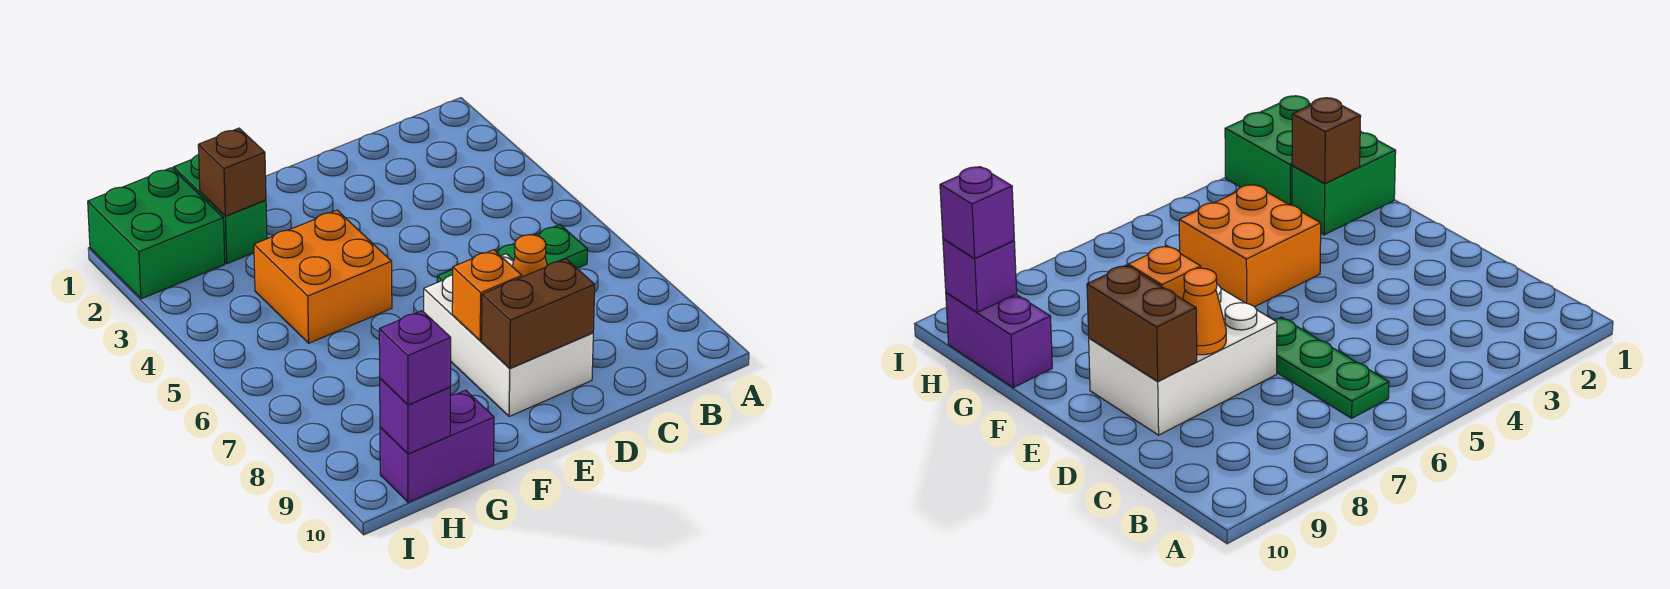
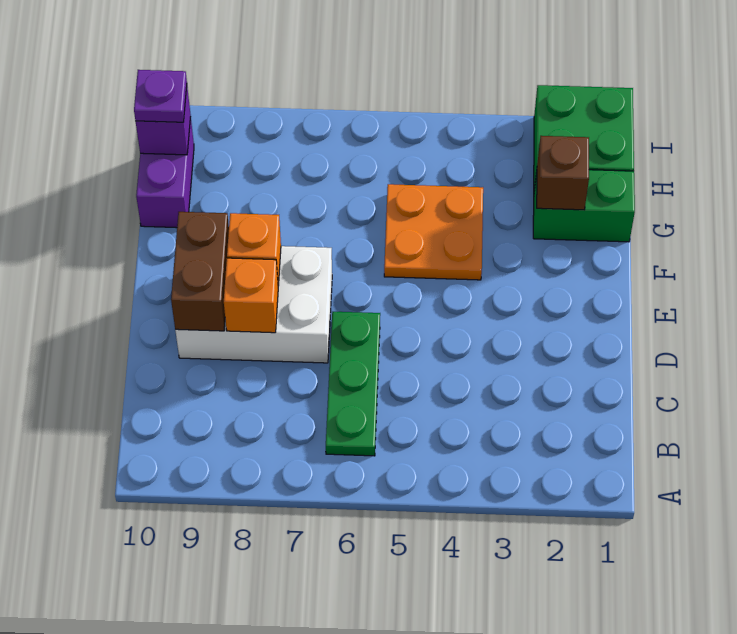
orange cone D8 level 2 -> orange brick D8 level 2
orange brick F4:G5 level 1 -> orange plate F4:G5 level 1
purple brick H10 level 3 -> purple plate H10 level 3

